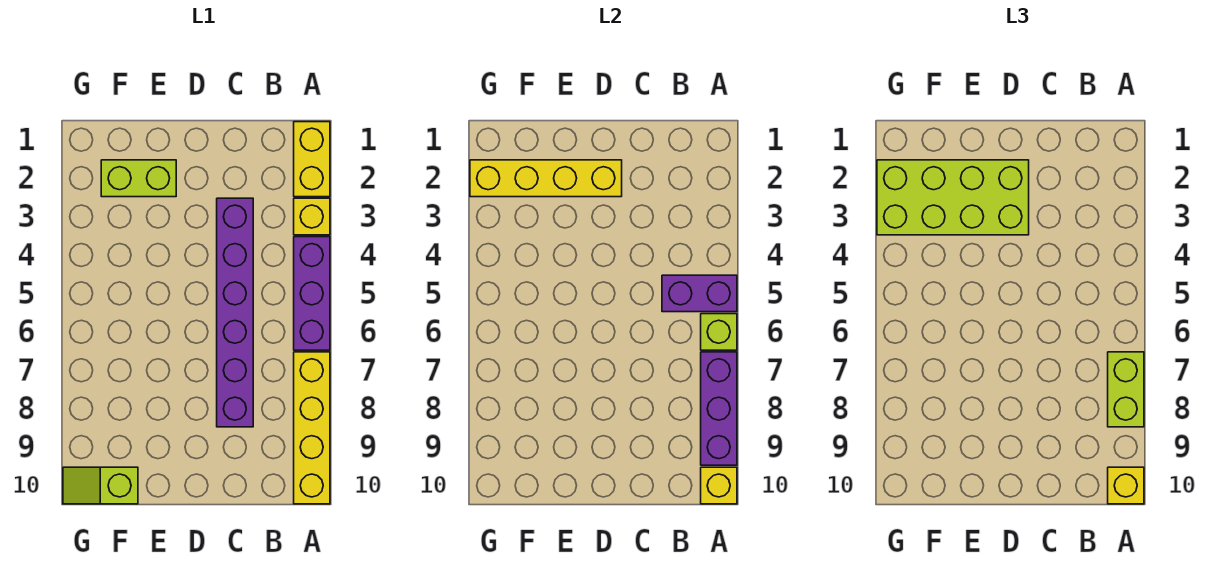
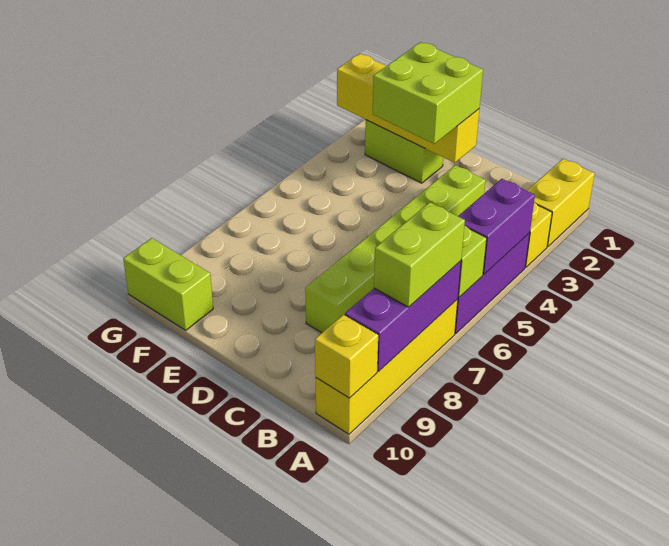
purple brick A5:B5 level 2 -> purple brick A4:A5 level 2
yellow brick A10 level 3 -> none
purple brick C3:C8 level 1 -> lime brick C3:C8 level 1
lime brick D2:G3 level 3 -> lime brick D2:E3 level 3
lime slope F10:G10 level 1 top F -> lime brick F10:G10 level 1

